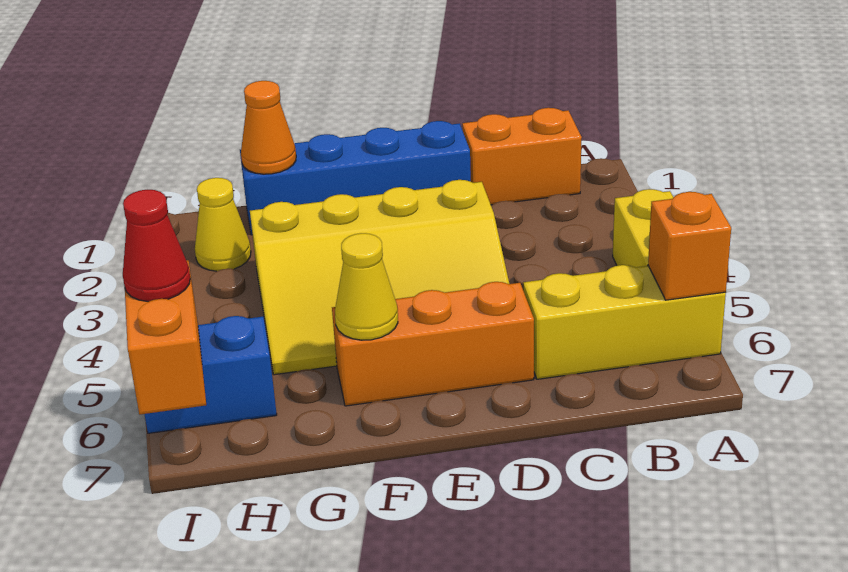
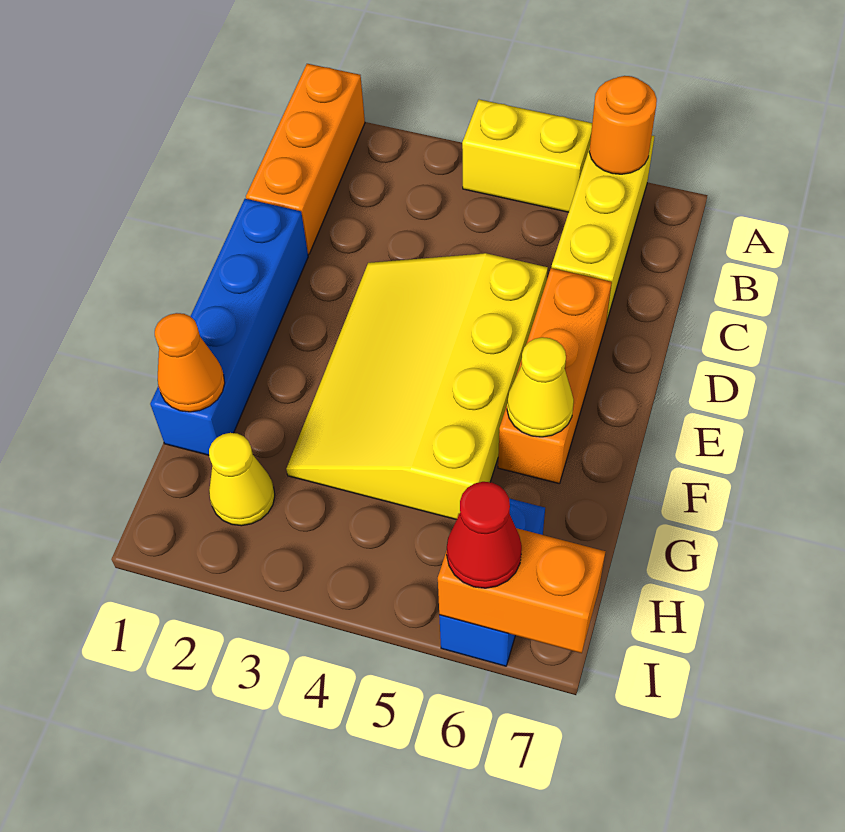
orange brick A6 level 2 -> orange round brick A6 level 2
orange brick B1:C1 level 1 -> orange brick A1:C1 level 1
yellow slope D3:G5 level 1 top 3 -> yellow slope D3:G5 level 1 top 5

